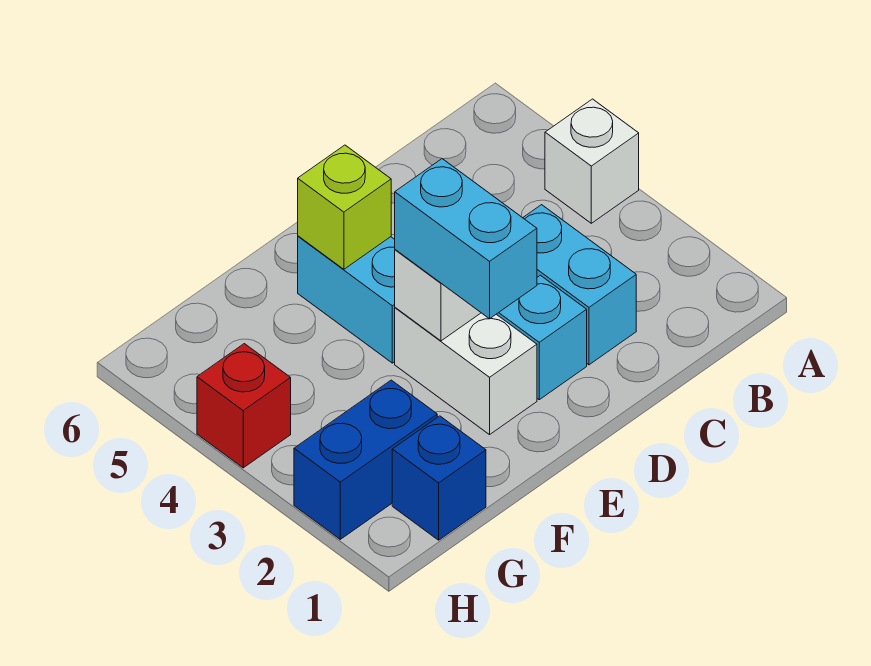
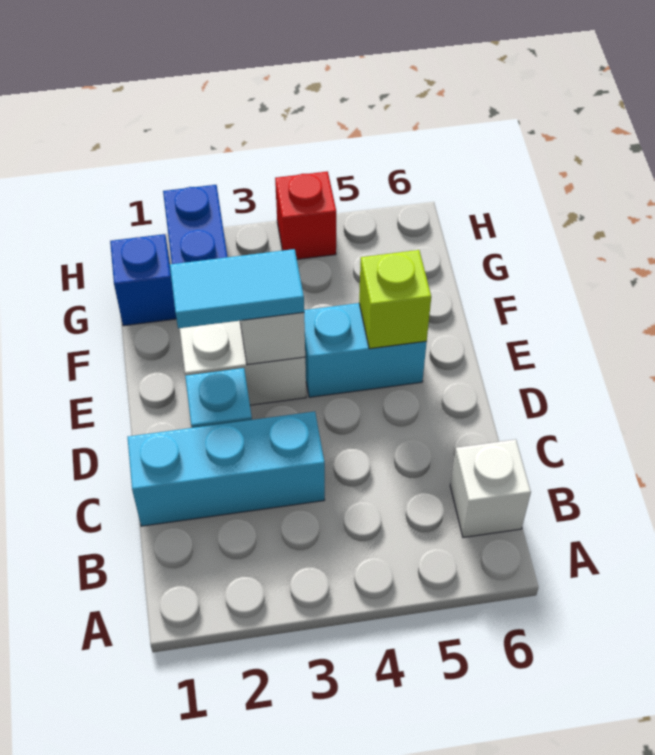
white brick A4 level 1 -> white brick B6 level 1
cyan brick C2:C3 level 1 -> cyan brick C1:C3 level 1
cyan brick E2:E3 level 3 -> cyan tile E2:E3 level 3

